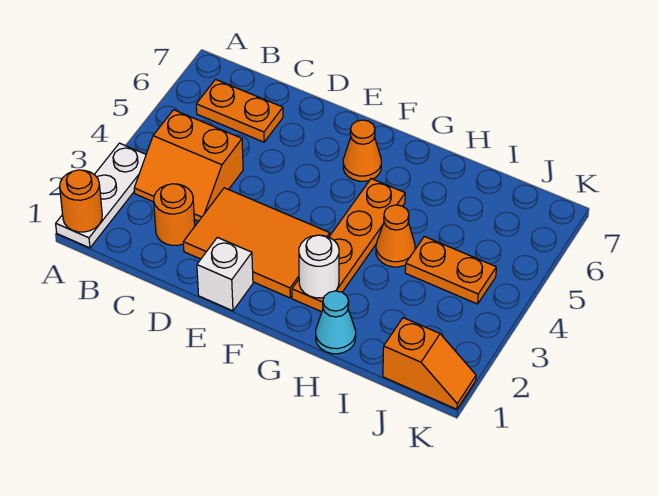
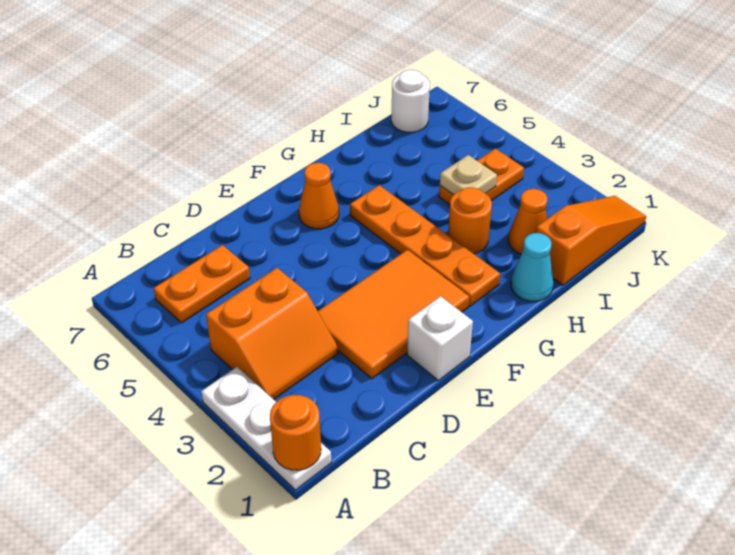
orange round brick C2 level 1 -> orange round brick H3 level 1
white round brick G2 level 2 -> white round brick J7 level 1
orange cone H4 level 1 -> orange cone I2 level 1
none -> tan plate I4 level 2
orange slope J1:K1 level 1 top J -> orange slope I1:K1 level 1 top I

